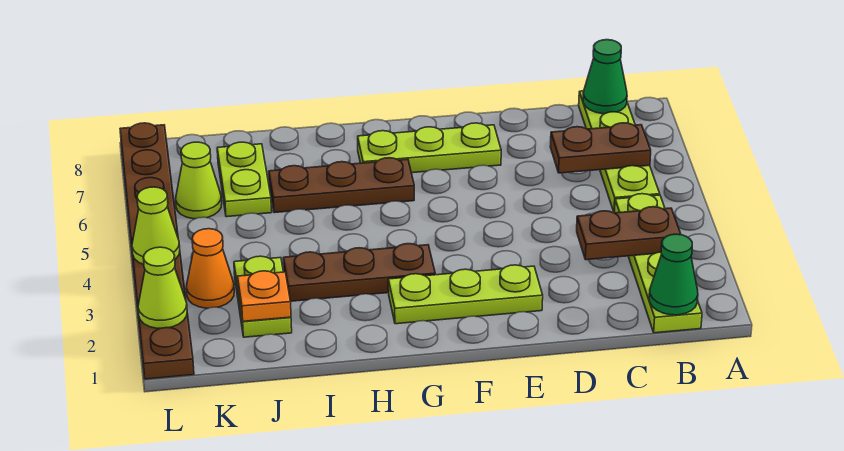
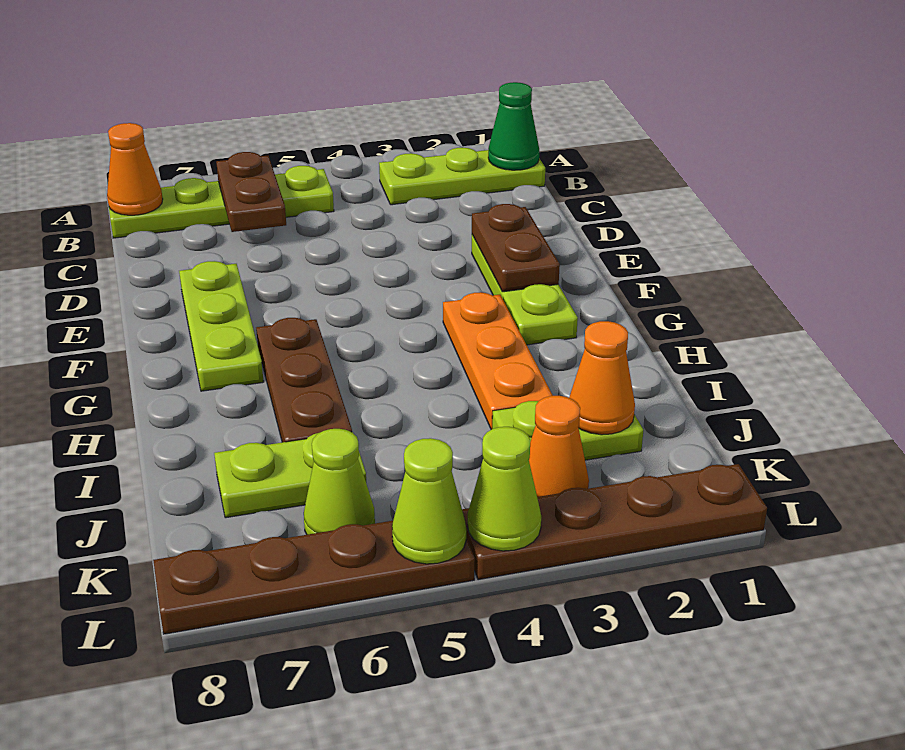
lime plate B1:B4 level 1 -> lime plate B1:B3 level 1
brown plate B3:C3 level 2 -> brown plate E2:F2 level 2
green cone B8 level 2 -> orange cone B8 level 2
brown plate G3:I3 level 1 -> orange plate G3:I3 level 1
orange plate J2 level 2 -> orange cone J2 level 2
lime cone L2 level 2 -> lime cone L5 level 2

